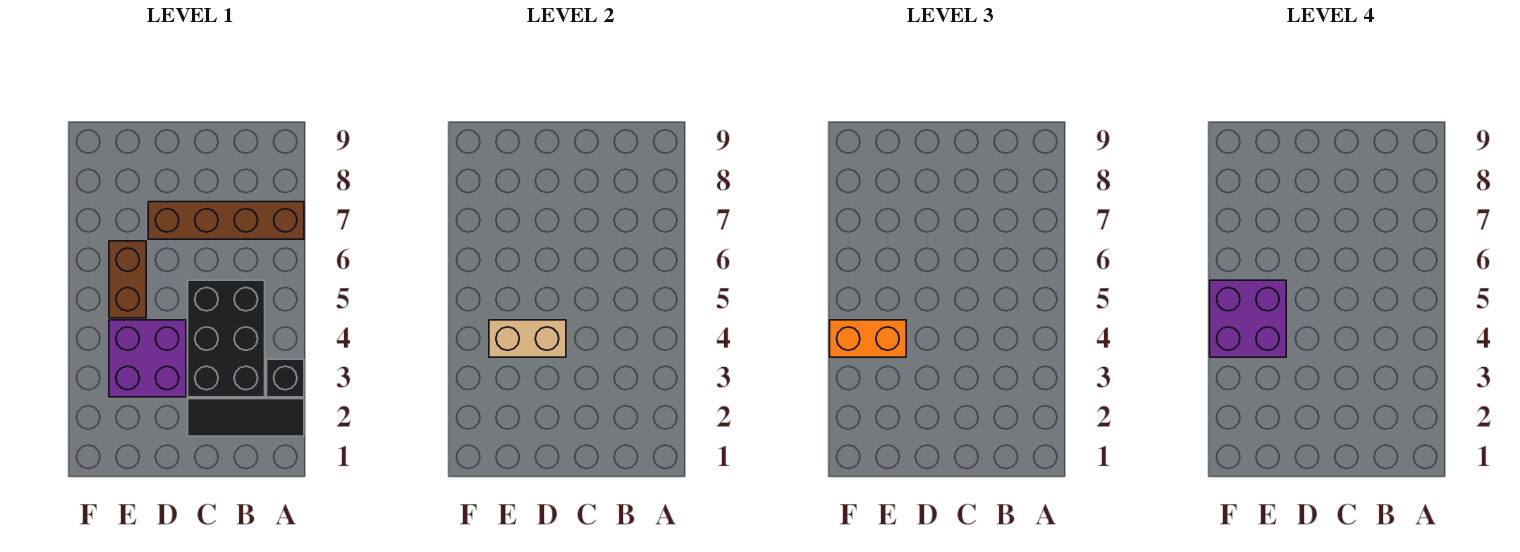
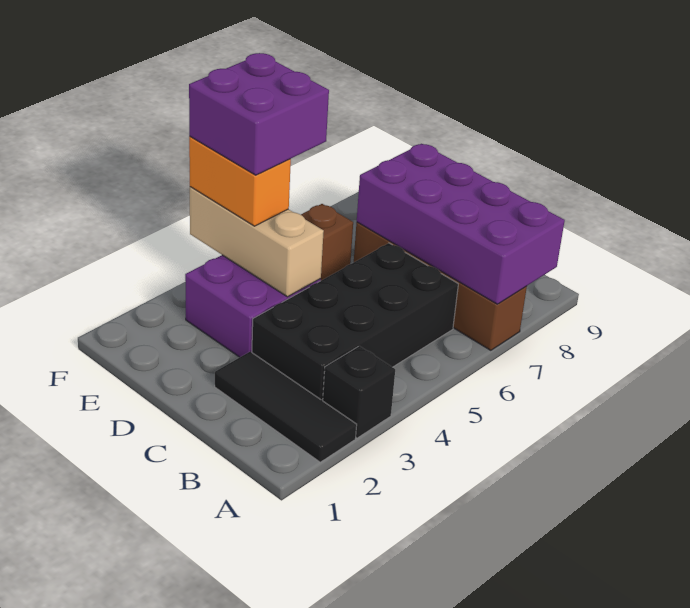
none -> purple brick A7:D8 level 2
black brick B3:C5 level 1 -> black brick B3:C6 level 1
tan brick D4:E4 level 2 -> tan brick D4:F4 level 2

